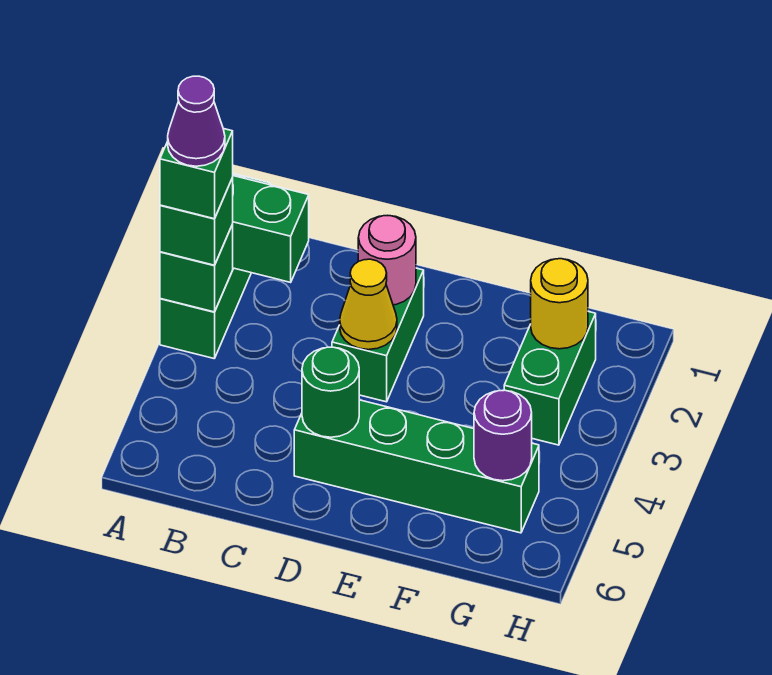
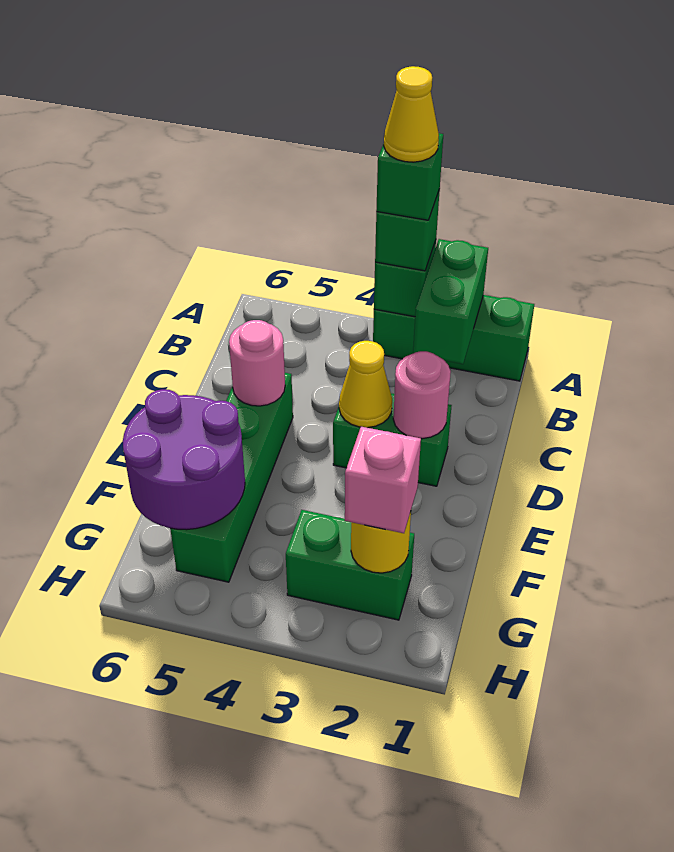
purple cone A3 level 5 -> yellow cone A3 level 5
green round brick D5 level 2 -> pink round brick D5 level 2
none -> pink brick G2 level 3
purple round brick G5 level 2 -> purple round brick F5:G6 level 2

